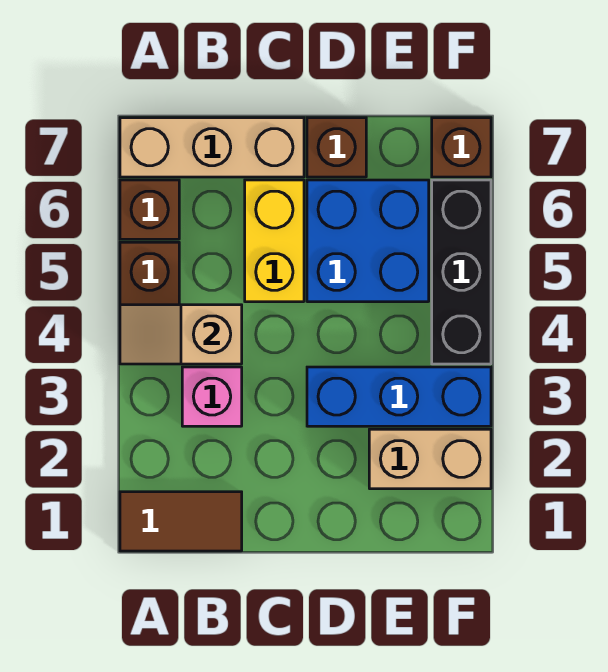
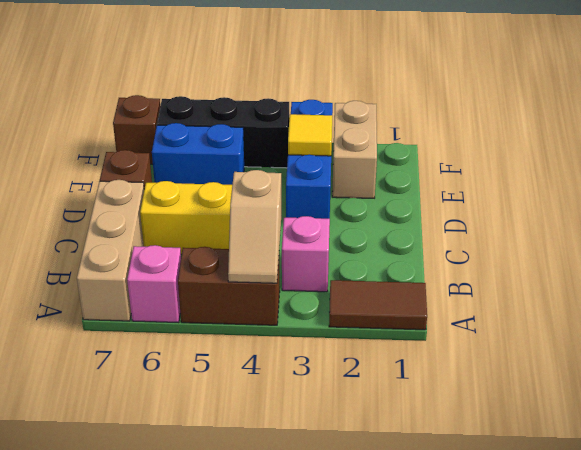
brown tile A1:B1 level 1 -> brown tile A1:A2 level 1
brown brick A6 level 1 -> pink brick A6 level 1
blue brick D5:E6 level 1 -> blue brick E5:E6 level 1
none -> yellow tile E3 level 2

